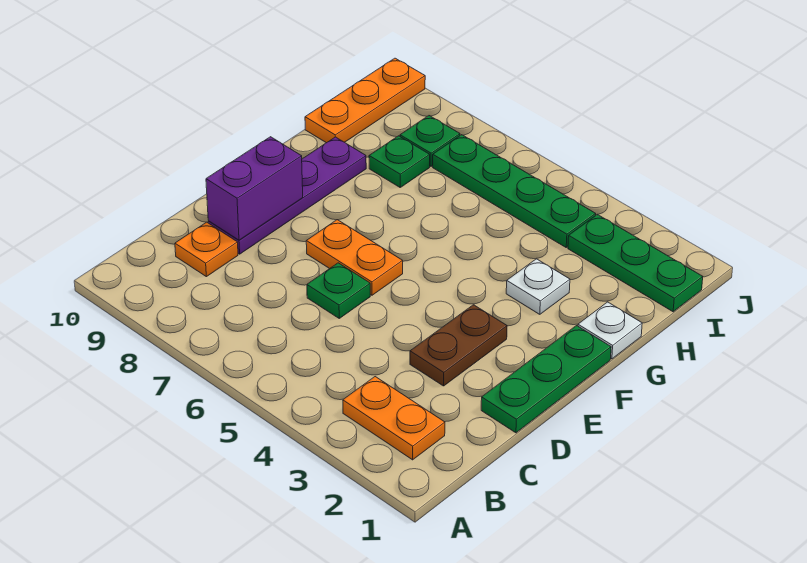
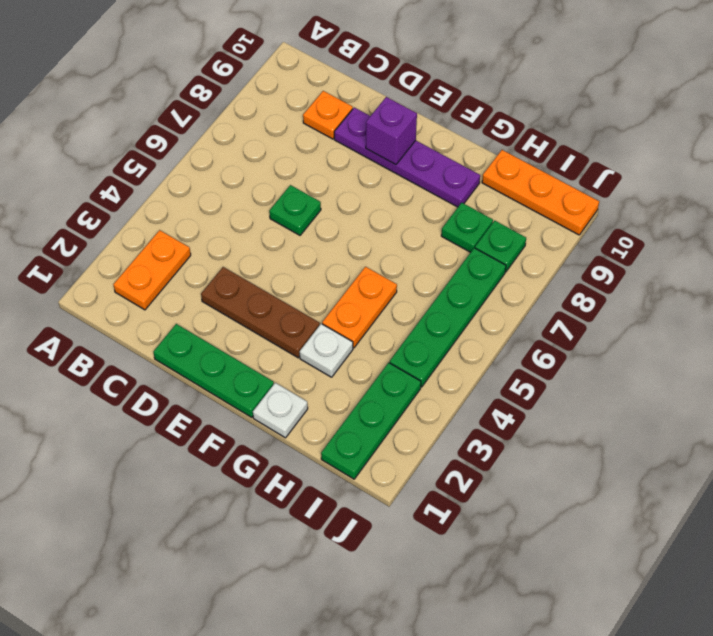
brown plate D3:E3 level 1 -> brown plate D3:F3 level 1
purple brick D9:E9 level 2 -> purple brick E9 level 2
orange plate E6:E7 level 1 -> orange plate G4:G5 level 1

